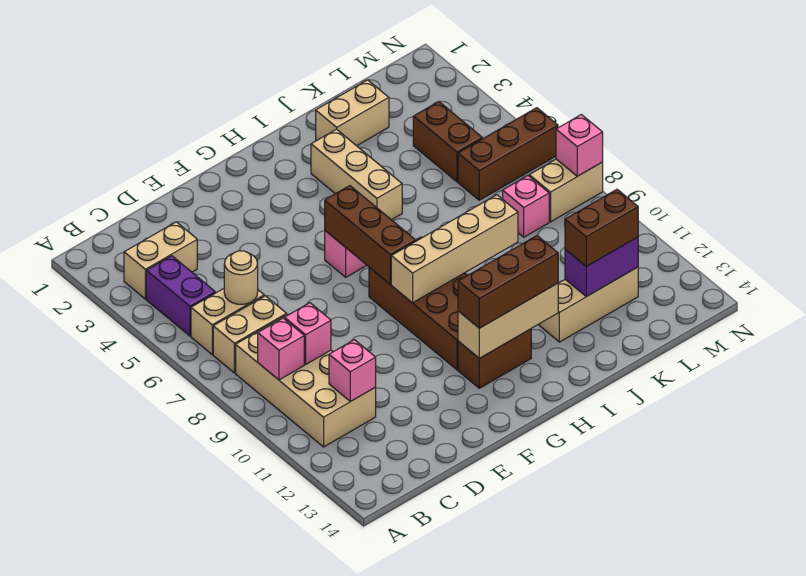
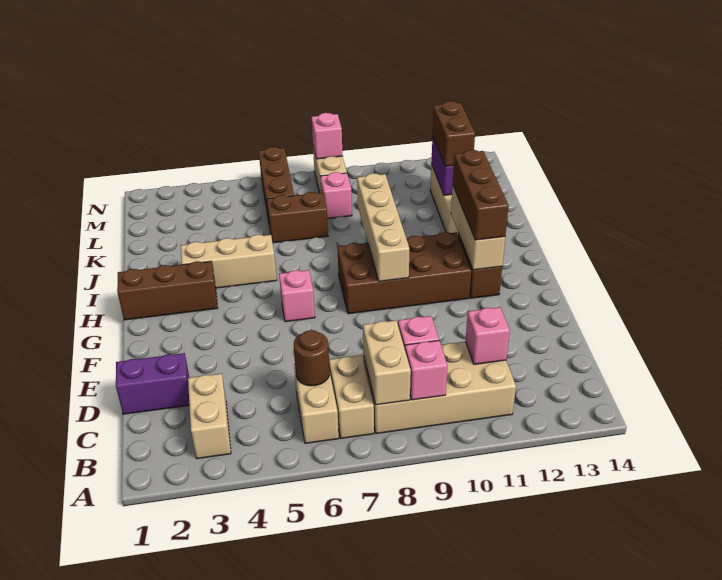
purple brick B4:B5 level 1 -> purple brick D1:D2 level 1
tan round brick C6 level 2 -> brown round brick C6 level 2
brown brick G6:G8 level 2 -> brown brick H1:H3 level 1
tan brick J2:K2 level 1 -> tan brick B8:C8 level 2
brown brick L4:L5 level 1 -> brown brick K6:K7 level 1

